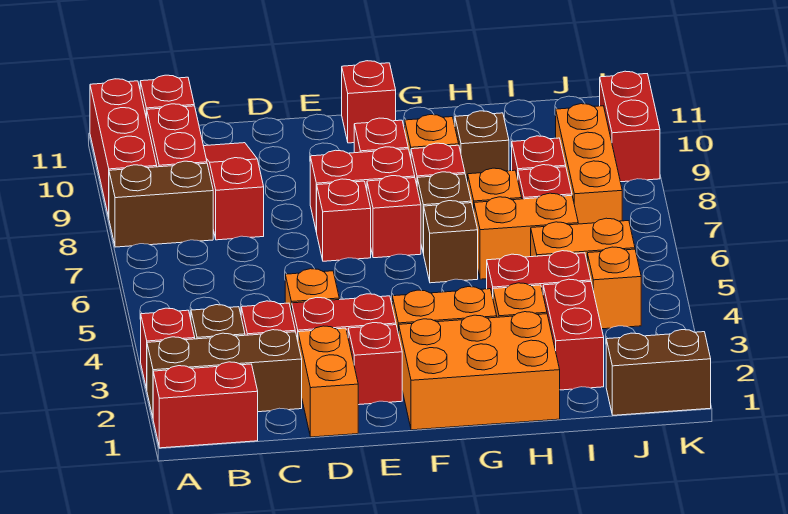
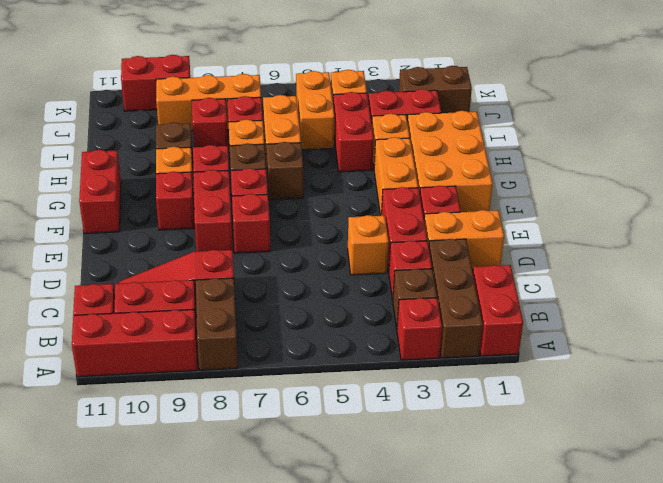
red brick F11 level 1 -> red brick F11:G11 level 1
brown brick J1:K1 level 1 -> brown brick J1:J2 level 1

